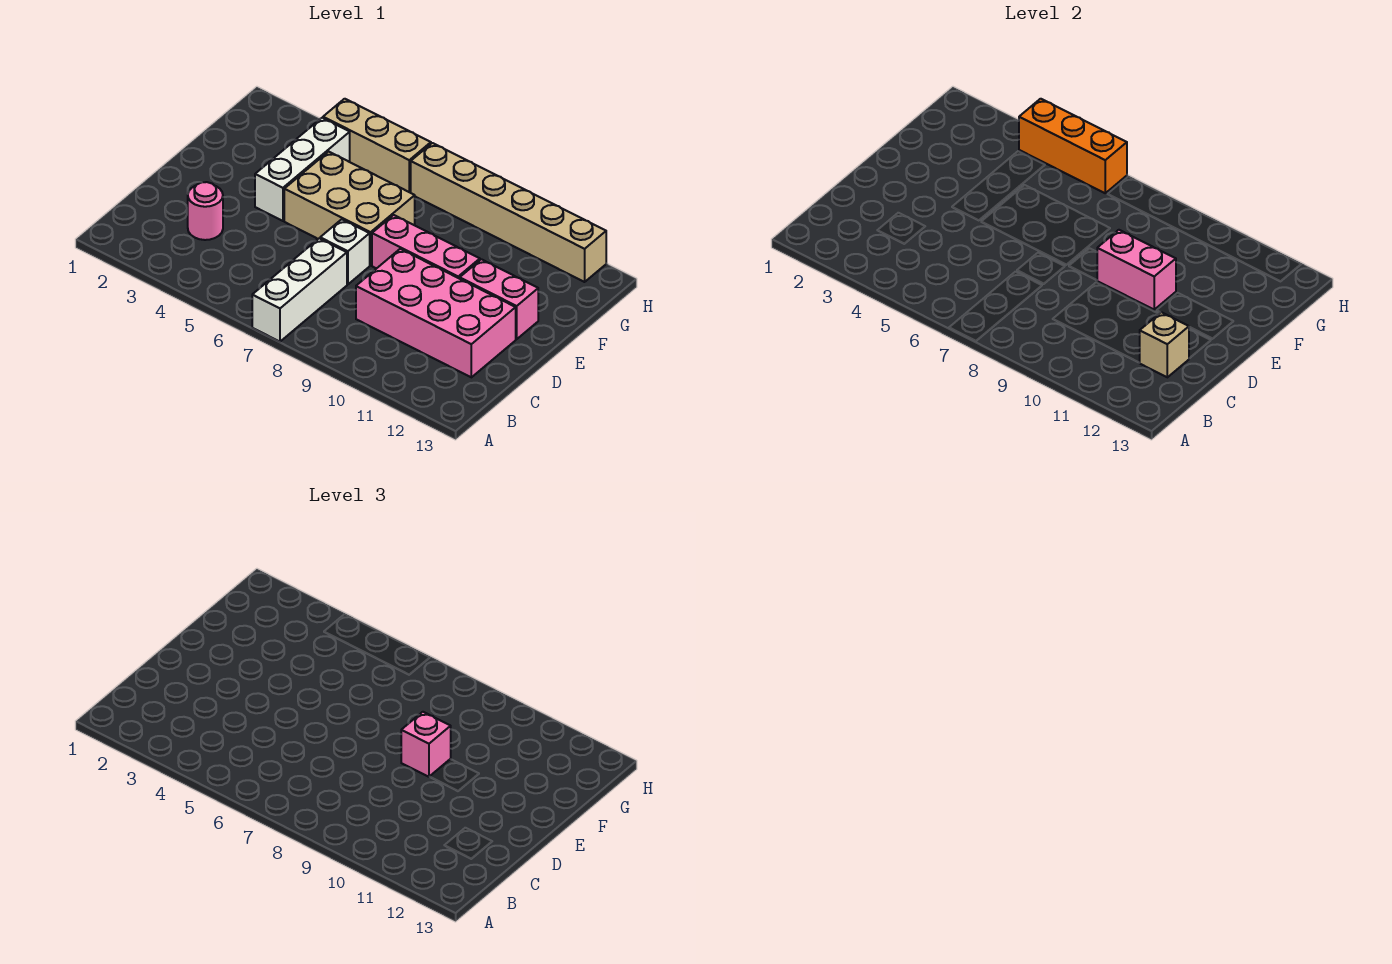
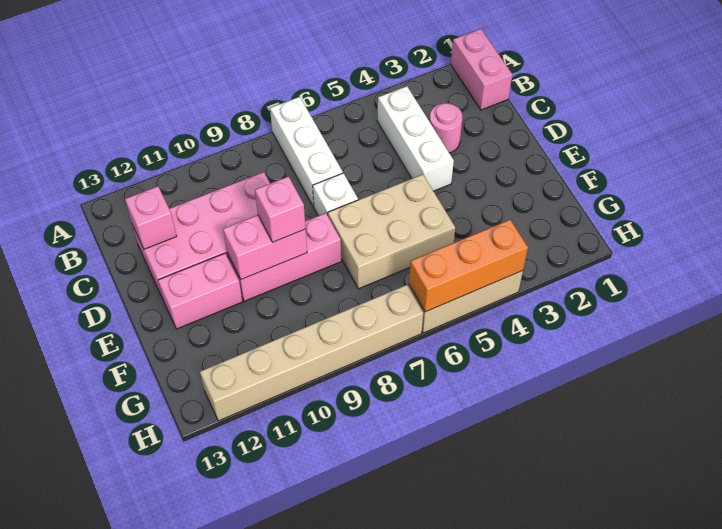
none -> pink brick A1:B1 level 1
tan brick C12 level 2 -> pink brick C12 level 2
white brick E4:G4 level 1 -> white brick B4:D4 level 1

